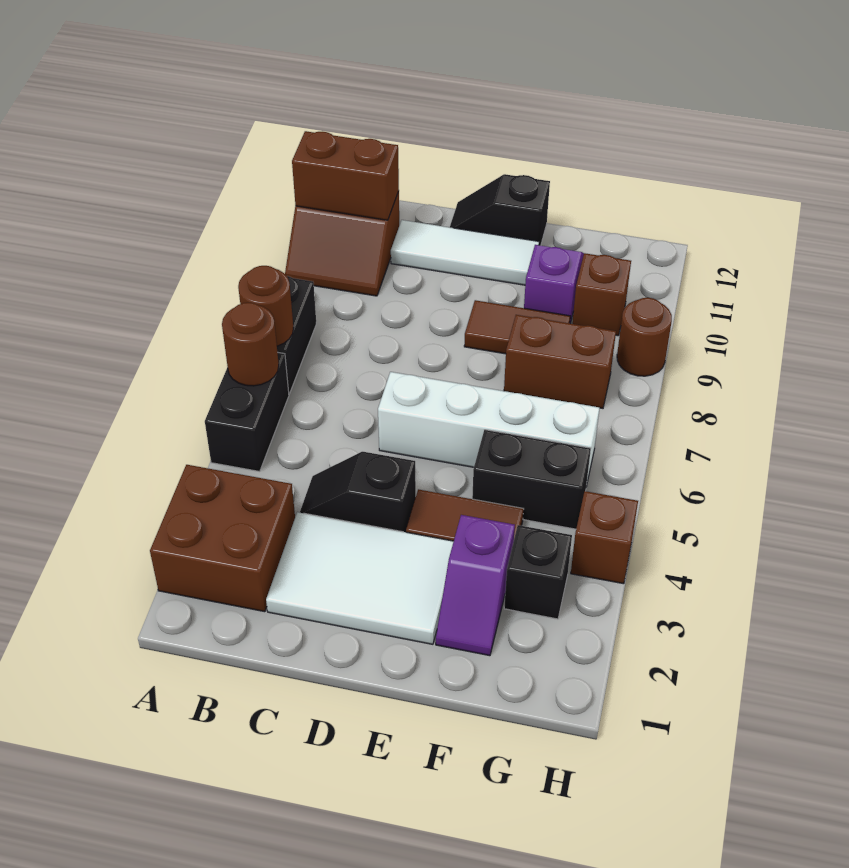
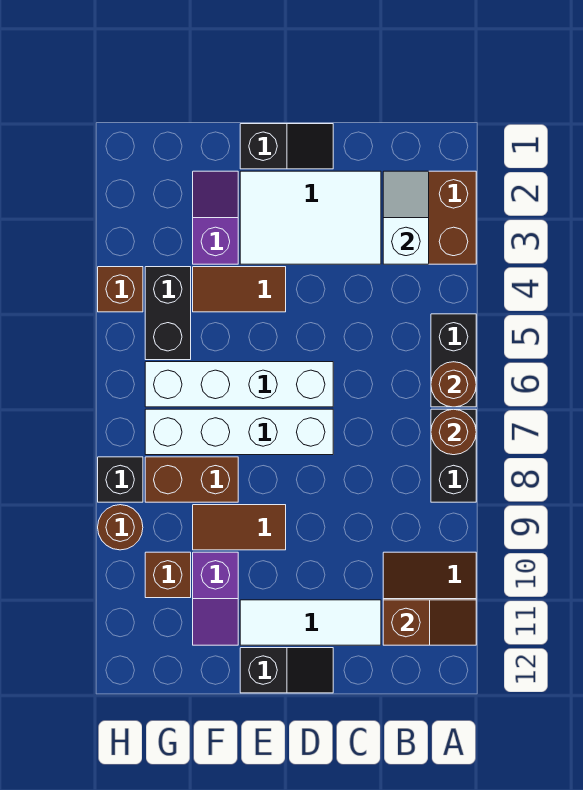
brown brick A11:B11 level 2 -> brown slope A11:B11 level 2 top B
none -> white slope B2:B3 level 2 top 3
black slope C4:D4 level 1 top D -> black slope D1:E1 level 1 top E
none -> white brick D7:G7 level 1
black brick F5:G5 level 1 -> black brick G4:G5 level 1
black brick G3 level 1 -> black brick H8 level 1

